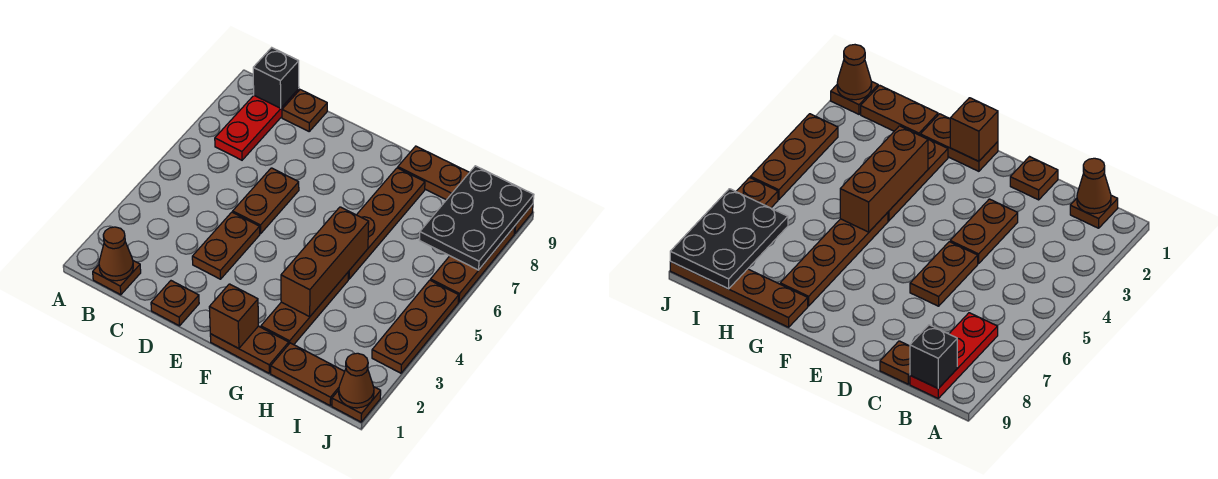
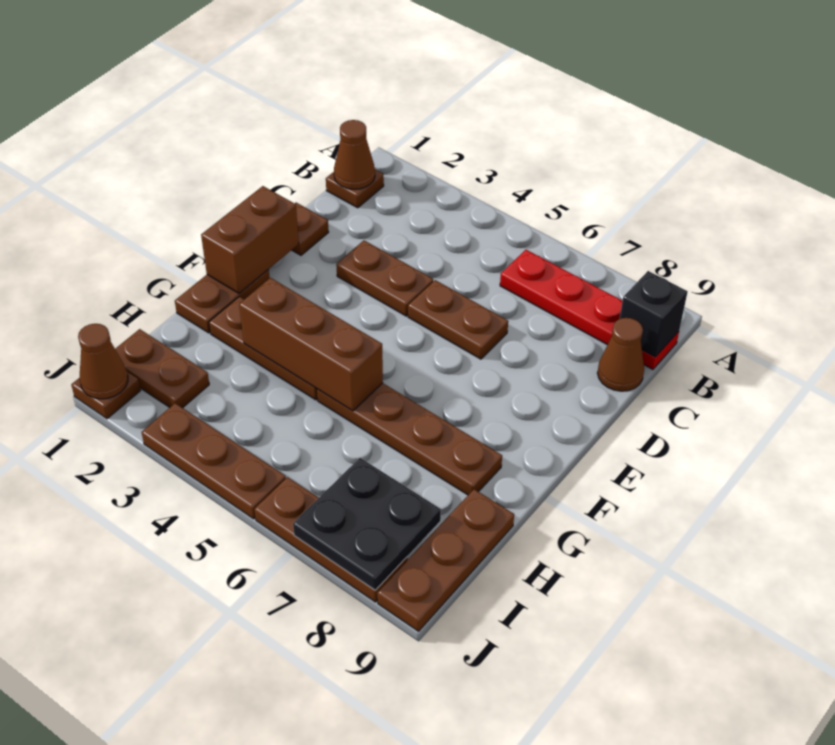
red plate B7:B9 level 1 -> red plate B6:B9 level 1
brown plate C9 level 1 -> brown cone C9 level 1
brown brick F1 level 2 -> brown brick E1:F1 level 2
brown plate G9:J9 level 1 -> brown plate H9:J9 level 1
brown plate H1:I1 level 1 -> brown plate I1:I2 level 1
black plate I7:J9 level 2 -> black plate I7:J8 level 2

